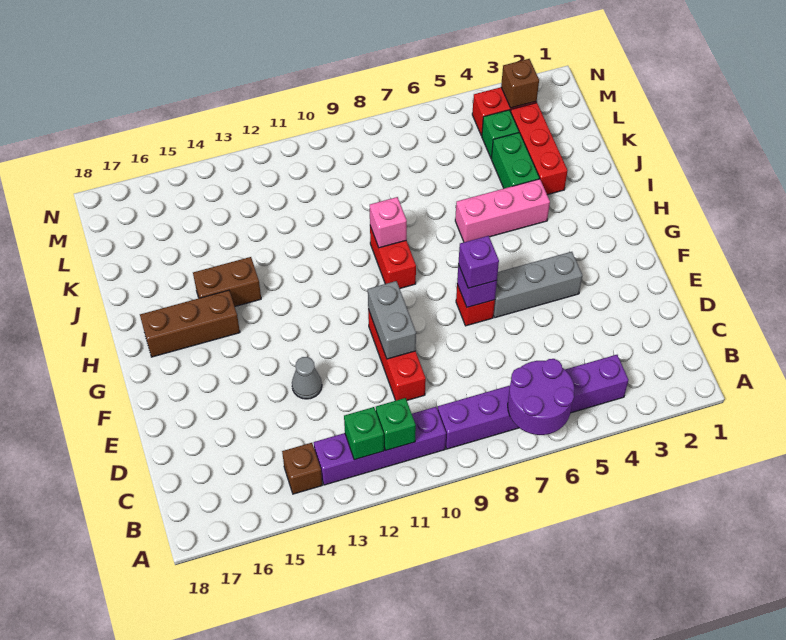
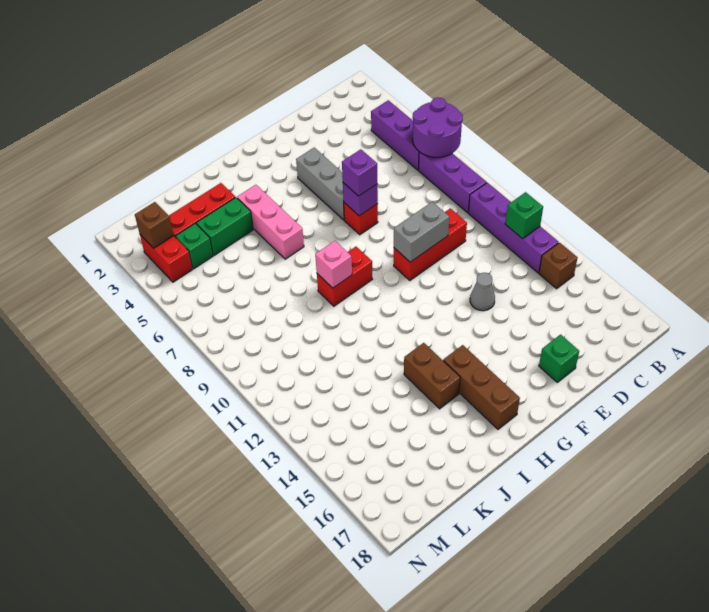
green brick B11 level 2 -> green brick E17 level 1

